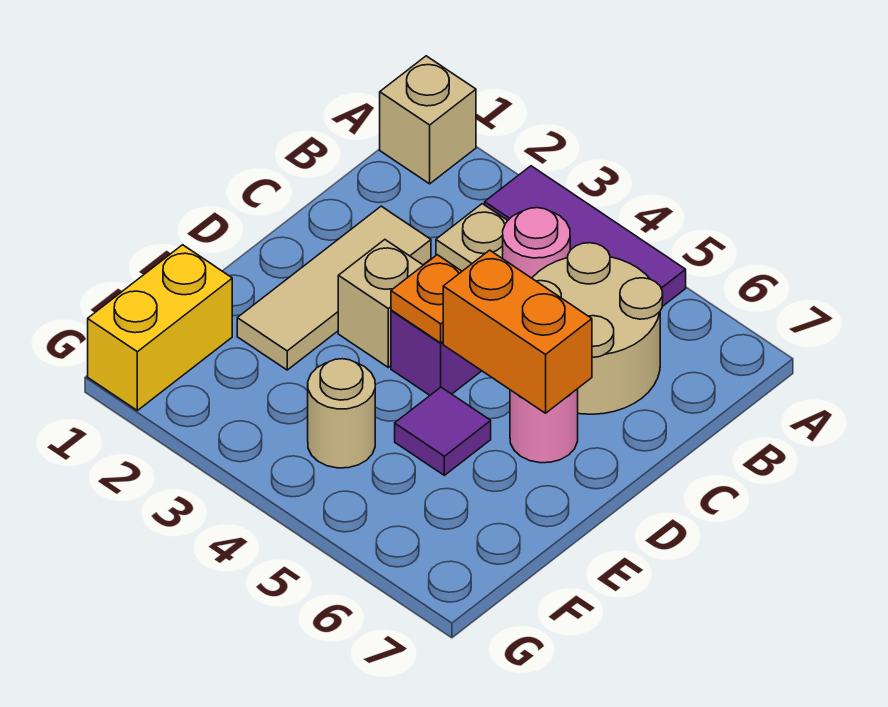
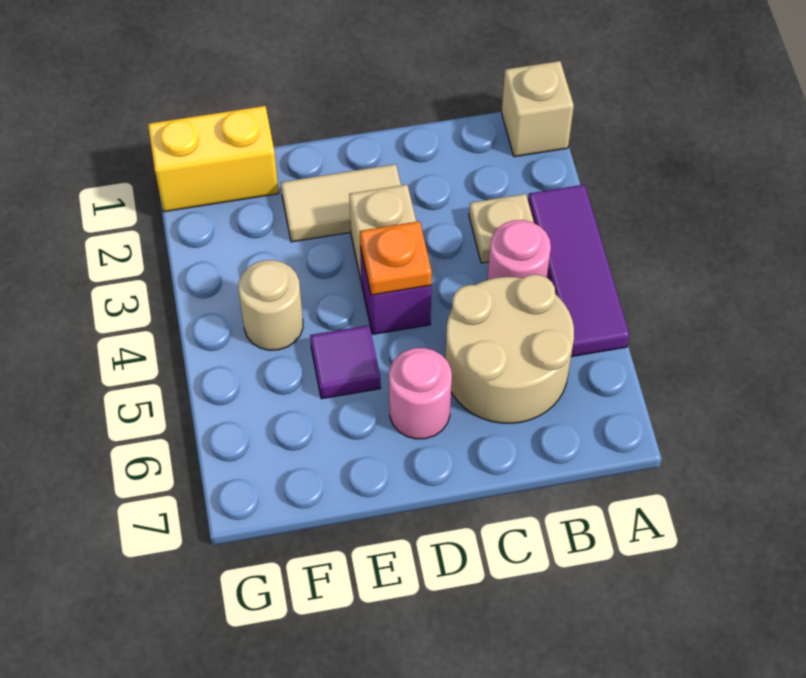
tan tile C2:E2 level 1 -> tan tile D2:E2 level 1
orange brick D5:D6 level 2 -> none

